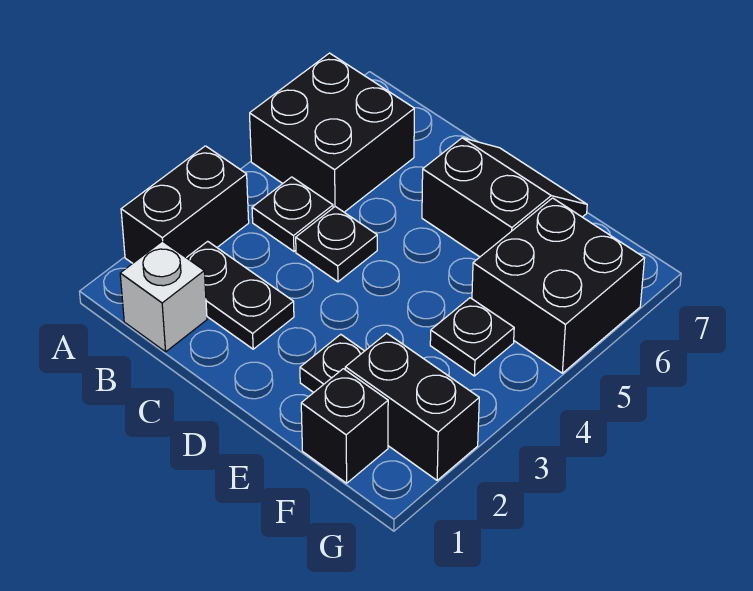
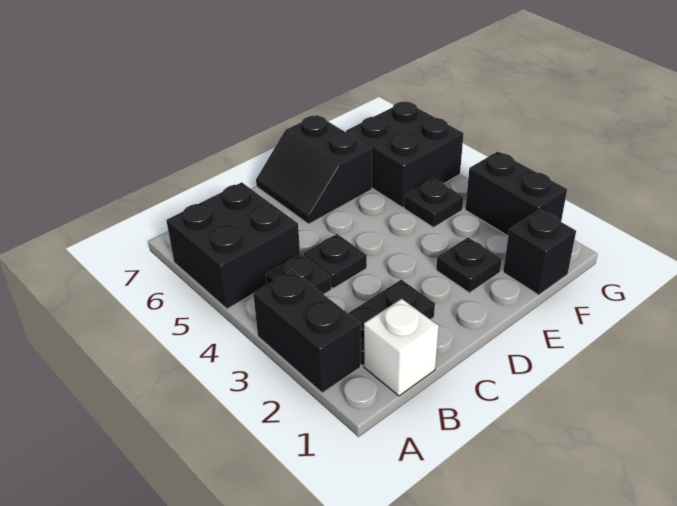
black slope D6:E7 level 1 top 6 -> black slope D6:E7 level 1 top E
black brick F2:G2 level 1 -> black brick G2:G3 level 1

